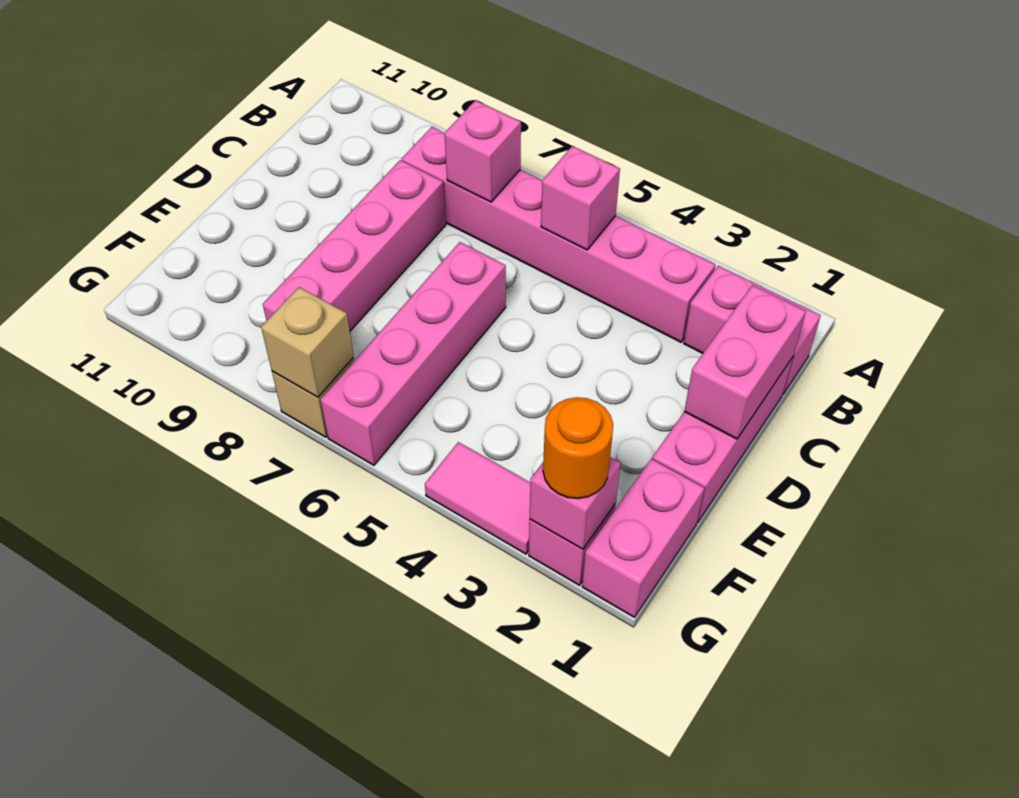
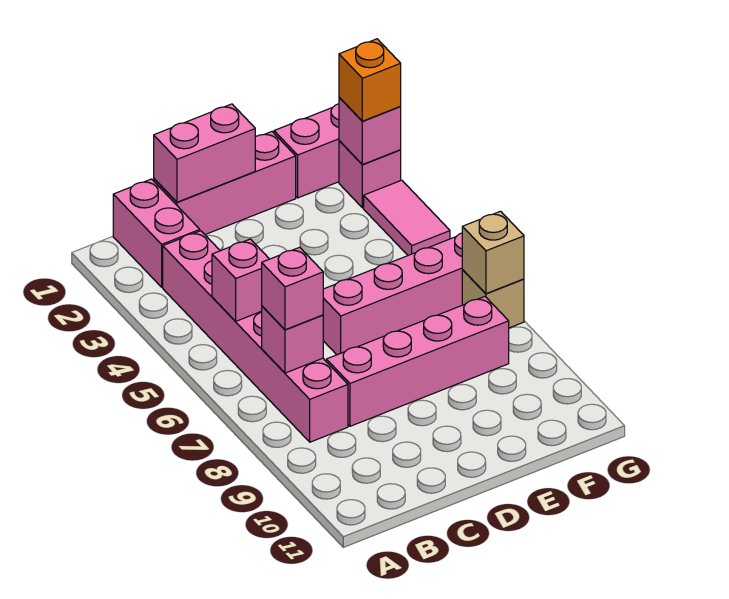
none -> pink brick B7 level 3
orange round brick G2 level 3 -> orange brick G2 level 3

